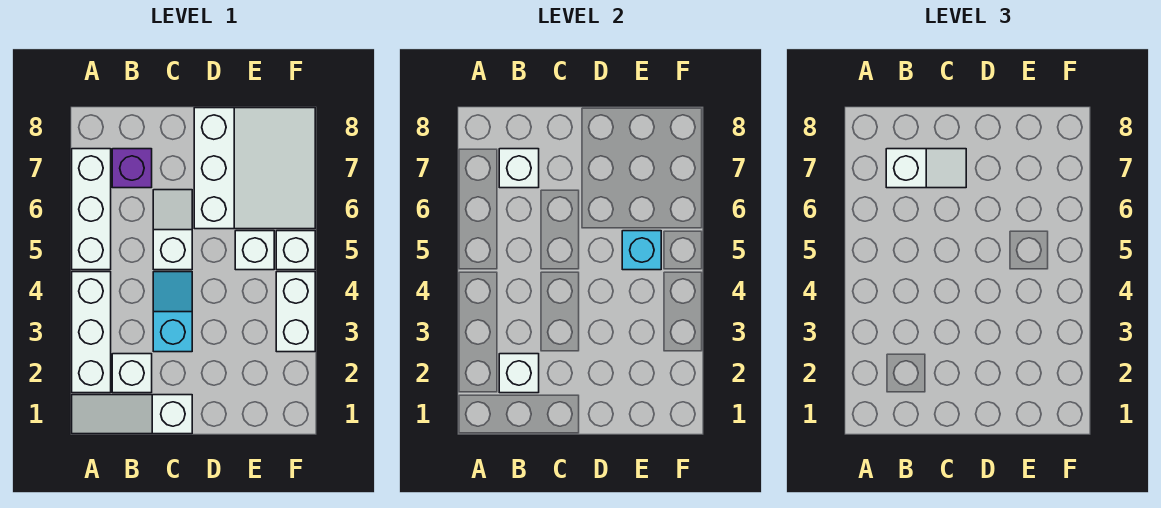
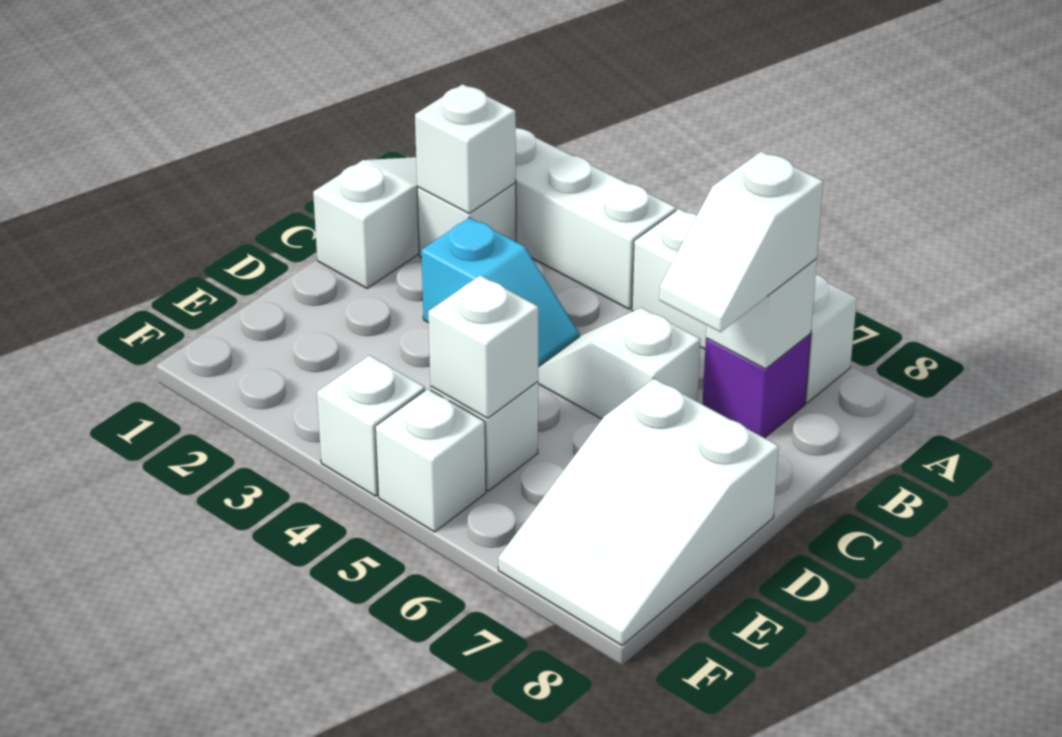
white slope C5:C6 level 1 top 5 -> white slope C5:C6 level 1 top 6
white slope D6:F8 level 1 top D -> white slope D7:F8 level 1 top D
cyan brick E5 level 2 -> white brick E5 level 2
white brick F3:F4 level 1 -> white brick F4 level 1

